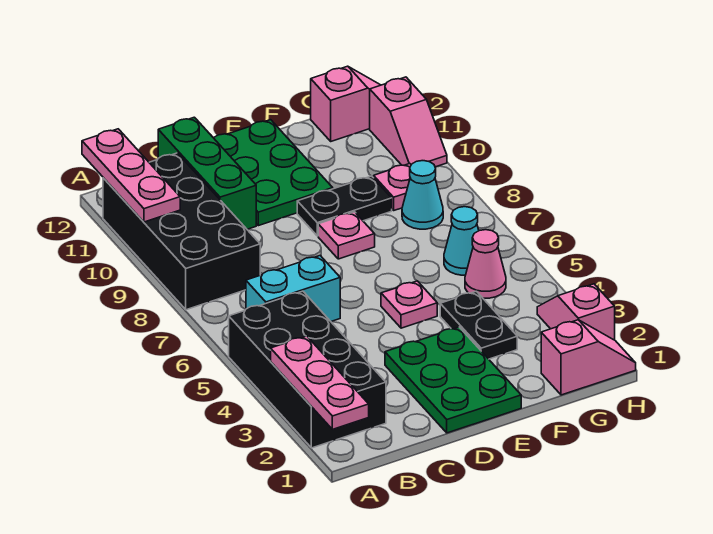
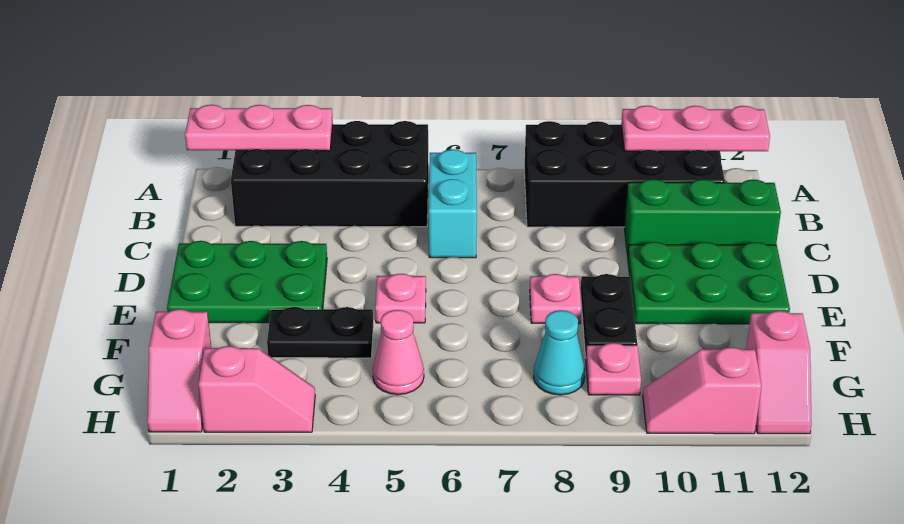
cyan cone G6 level 1 -> none

